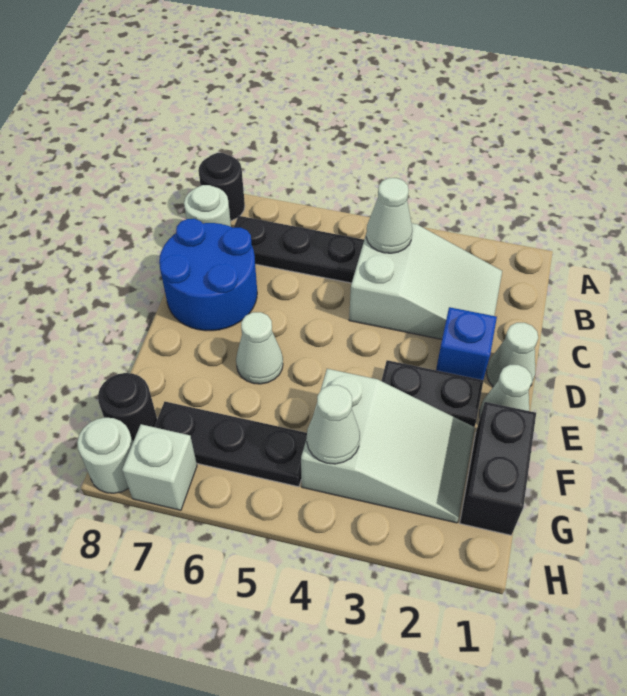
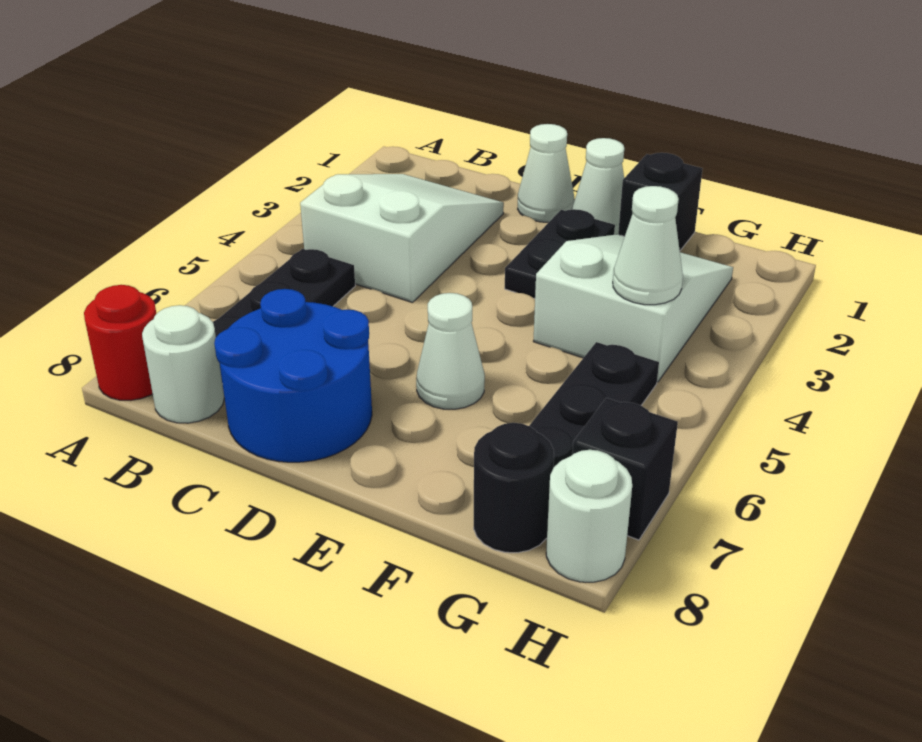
black round brick A8 level 1 -> red round brick A8 level 1
white cone B4 level 2 -> none
blue brick D2 level 1 -> none
black brick F1:G1 level 1 -> black brick F1 level 1
white brick H7 level 1 -> black brick H7 level 1

